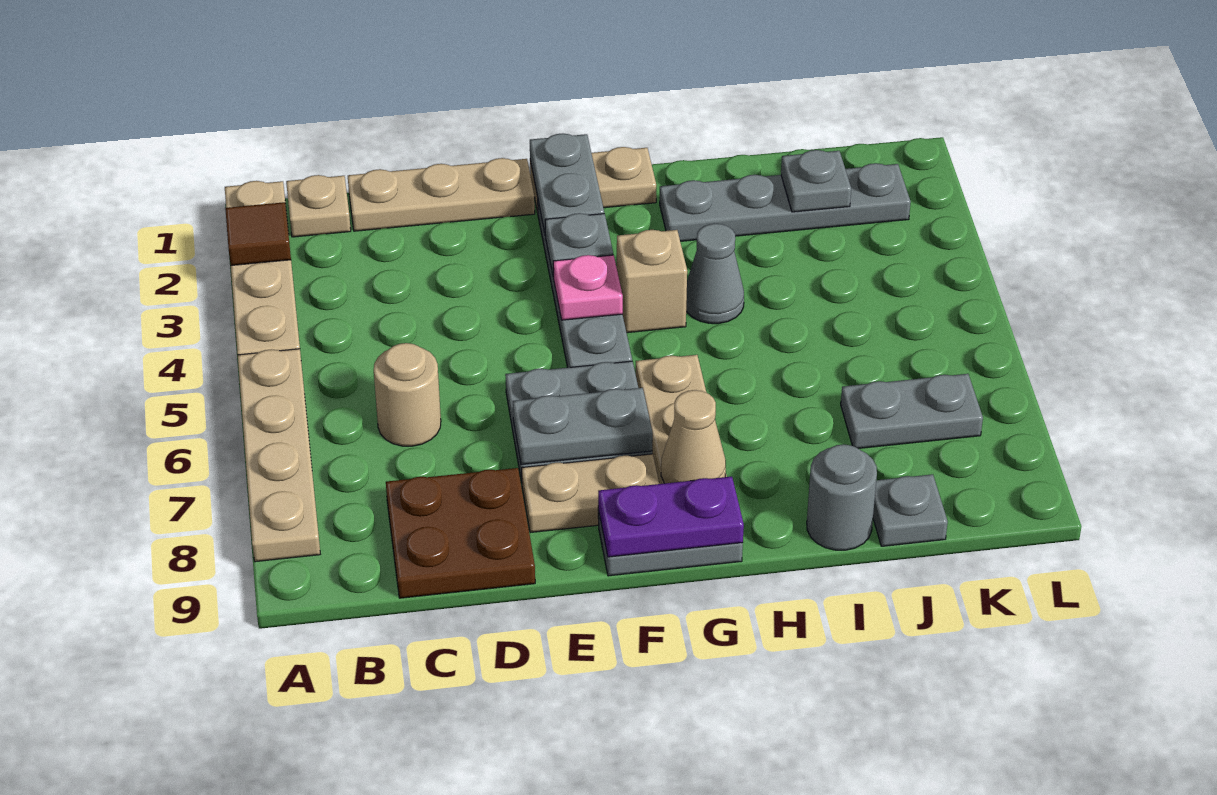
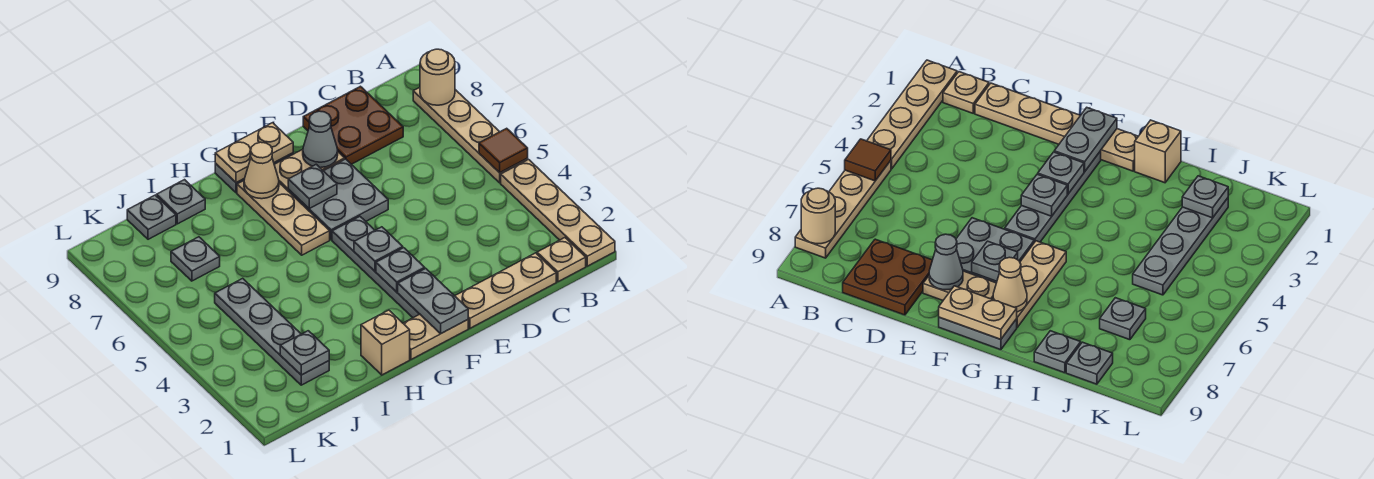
brown tile A2 level 2 -> brown tile A5 level 2
tan round brick C6 level 1 -> tan round brick A8 level 2
grey plate E7:F7 level 2 -> grey plate F7 level 2
pink plate F4 level 2 -> grey plate F4 level 2
purple plate F9:G9 level 2 -> tan plate F9:G9 level 2
tan brick G4 level 1 -> tan brick H1 level 1
grey plate H2:K2 level 1 -> grey plate J2:J5 level 1
grey cone H4 level 1 -> grey cone E8 level 2
grey round brick I9 level 1 -> grey plate I9 level 1
grey plate J7:K7 level 1 -> grey plate J7 level 1

